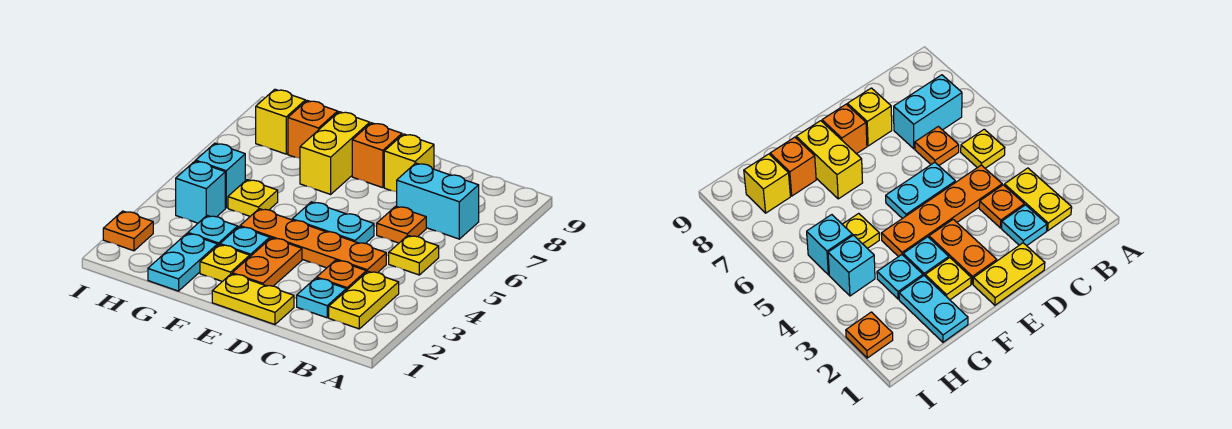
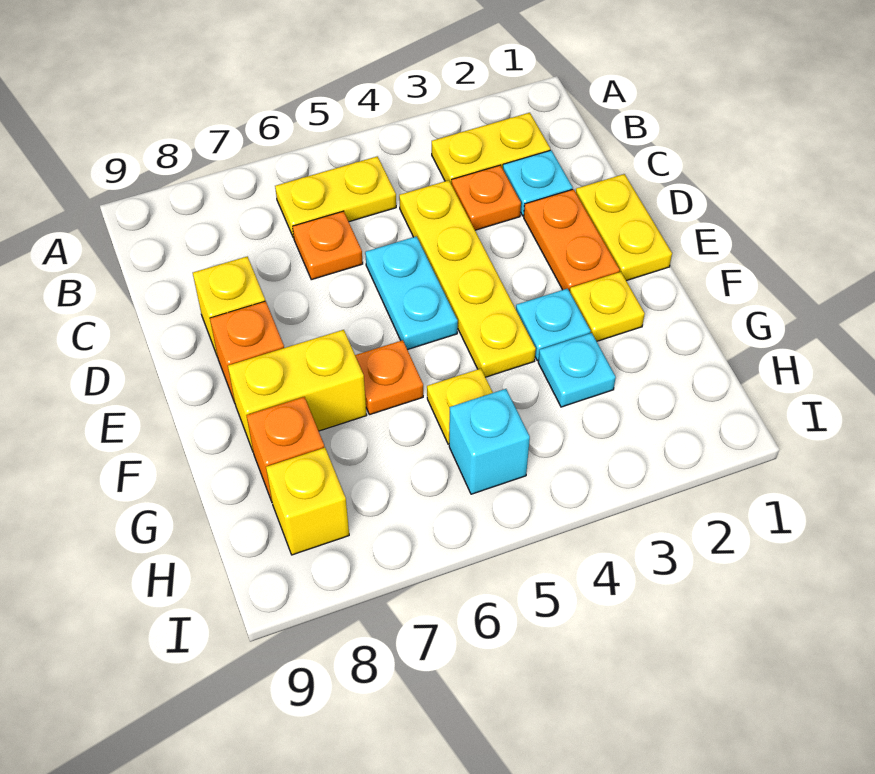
yellow plate B5 level 1 -> yellow plate B5:B6 level 1
cyan brick B7:C7 level 1 -> none
orange plate C4:F4 level 1 -> yellow plate C4:F4 level 1
orange plate E2:E3 level 1 -> orange plate D2:E2 level 1
cyan plate G1:G2 level 1 -> none
cyan brick H4 level 1 -> none
orange plate I2 level 1 -> orange plate F6 level 1

